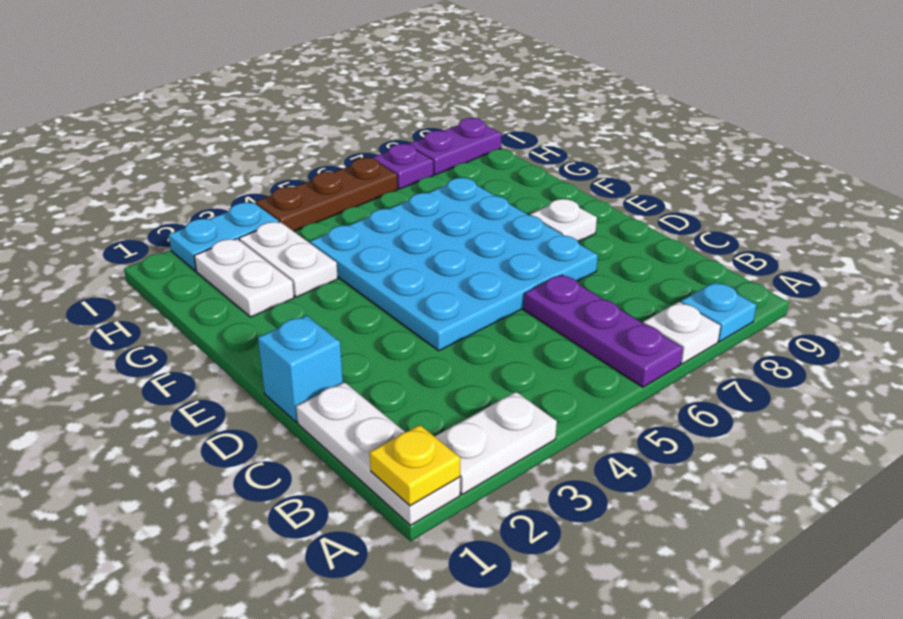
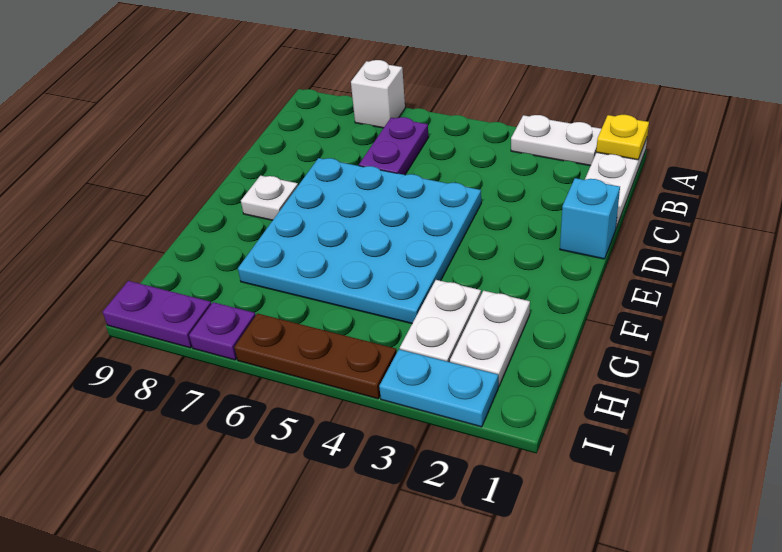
purple plate A6:C6 level 1 -> purple plate B6:C6 level 1
white plate A7 level 1 -> white brick A7 level 1
cyan plate A8 level 1 -> none

